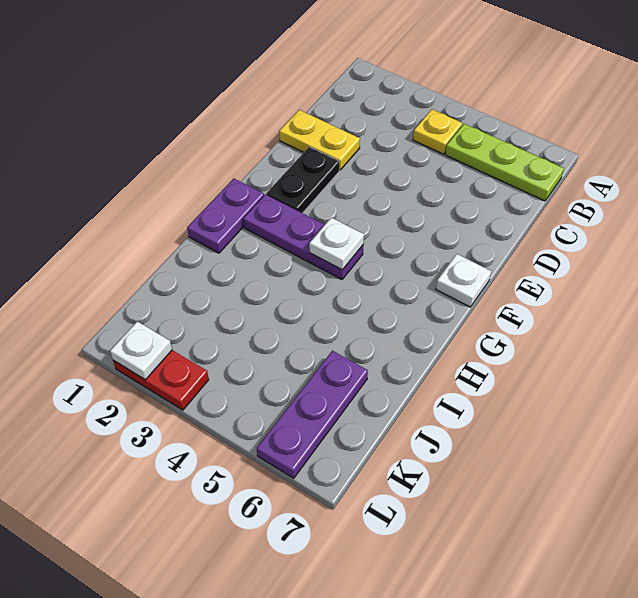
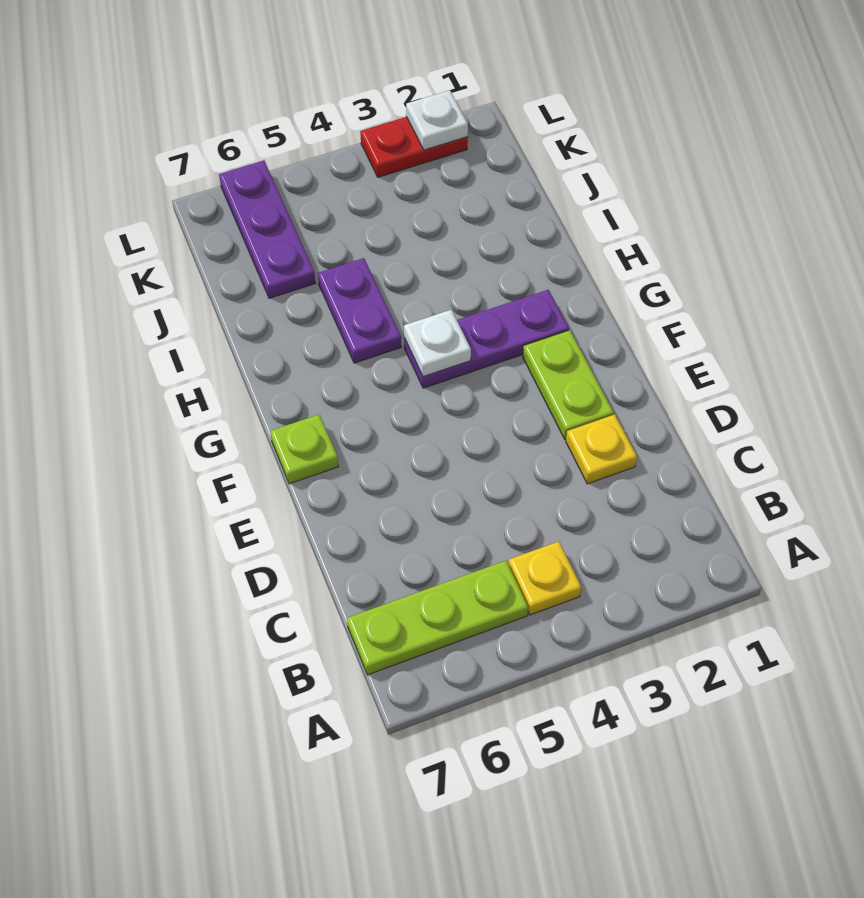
yellow plate D1:D2 level 1 -> yellow plate D2 level 1
black plate E2:F2 level 1 -> lime plate E2:F2 level 1
white plate F7 level 1 -> lime plate F7 level 1
purple plate G1:H1 level 1 -> purple plate H5:I5 level 1

